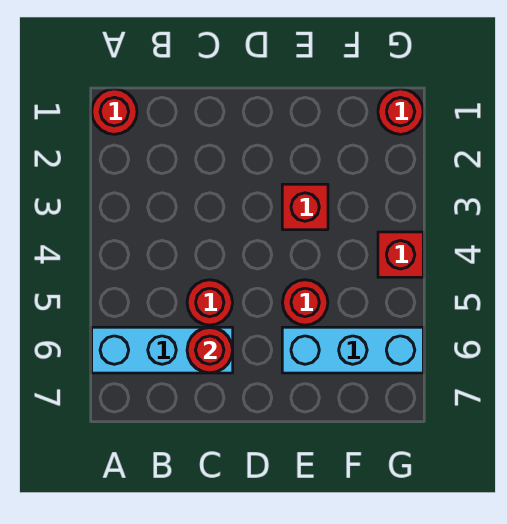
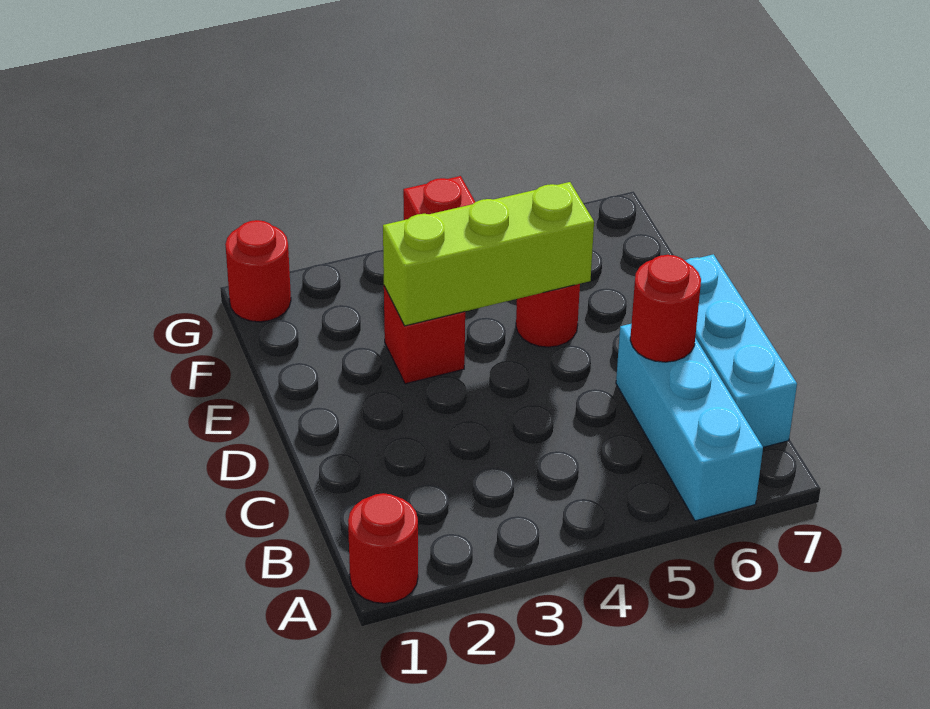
red round brick C5 level 1 -> none
none -> lime brick E3:E5 level 2
cyan brick E6:G6 level 1 -> cyan brick B7:D7 level 1

